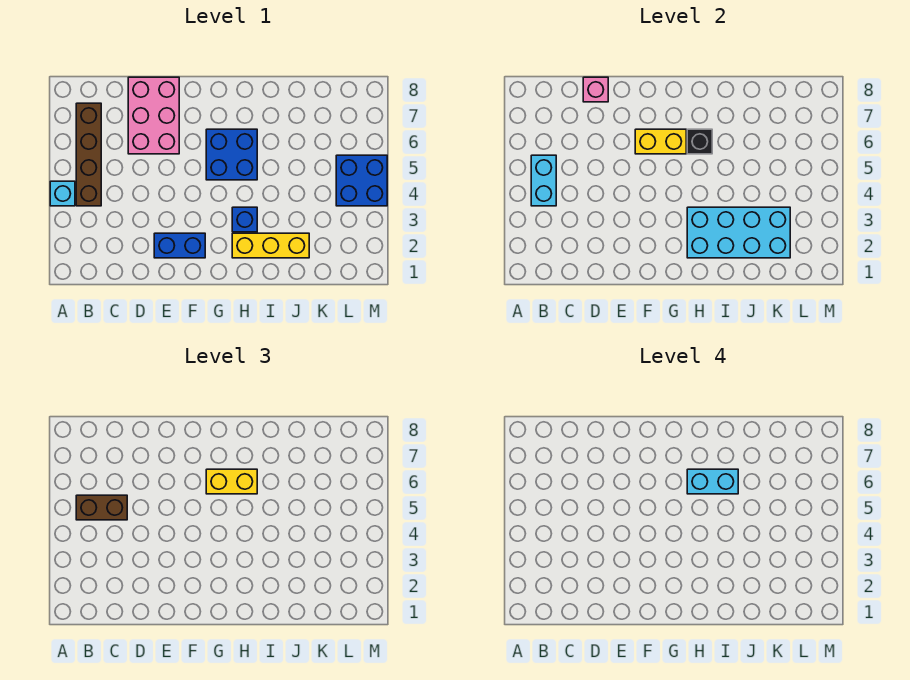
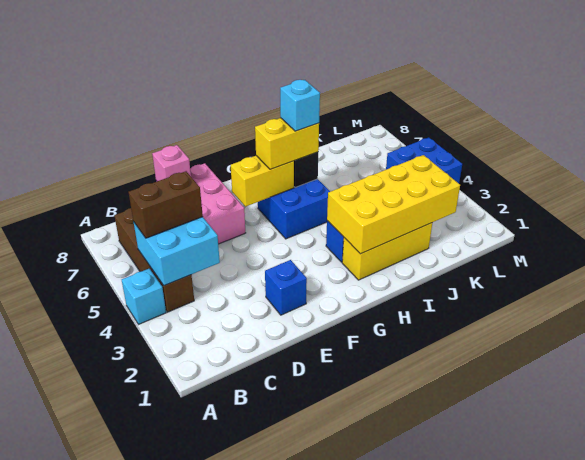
cyan brick B4:B5 level 2 -> cyan brick B4:C5 level 2
blue brick E2:F2 level 1 -> blue brick E2 level 1
cyan brick H2:K3 level 2 -> yellow brick H2:K3 level 2
cyan brick H6:I6 level 4 -> cyan brick H6 level 4

